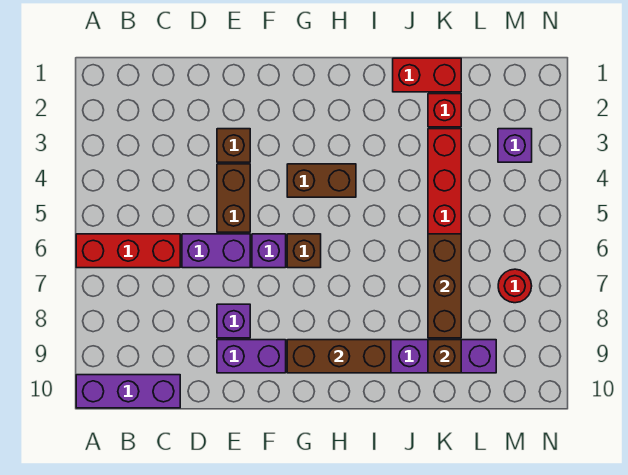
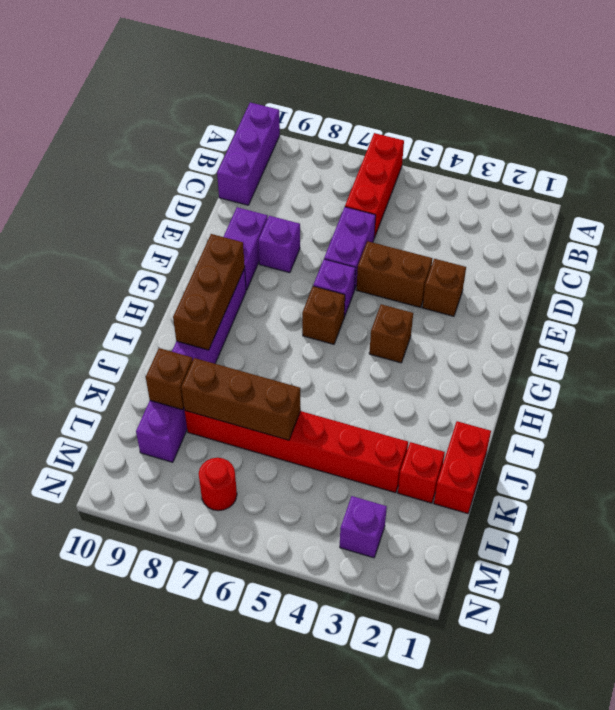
brown brick G4:H4 level 1 -> brown brick G4 level 1

